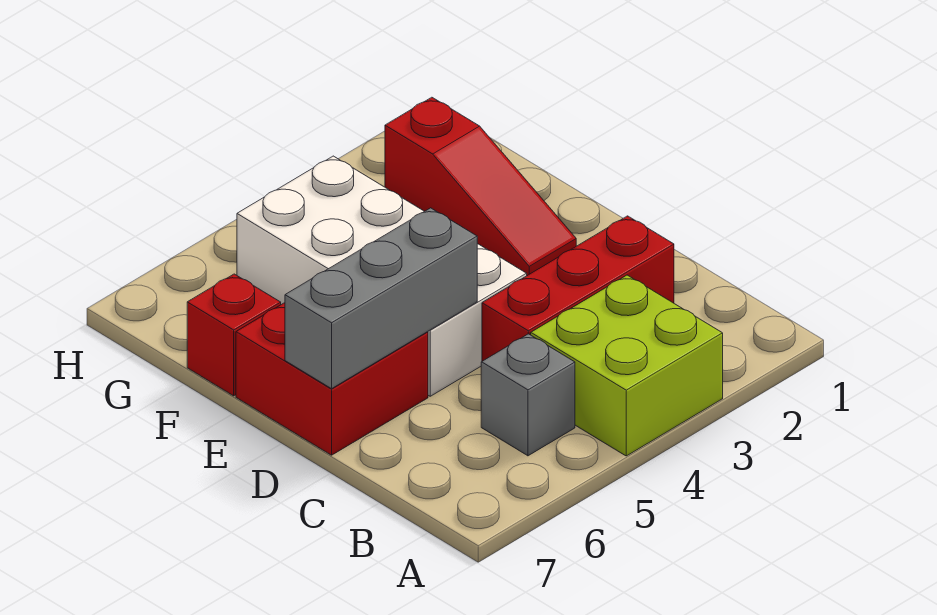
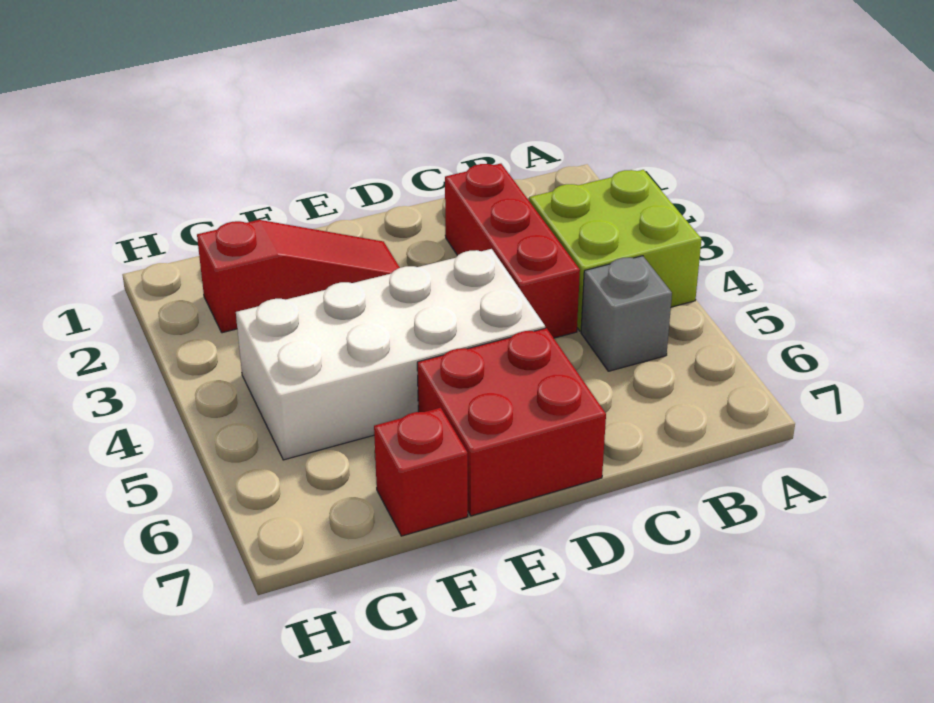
grey brick D5:D7 level 2 -> none

